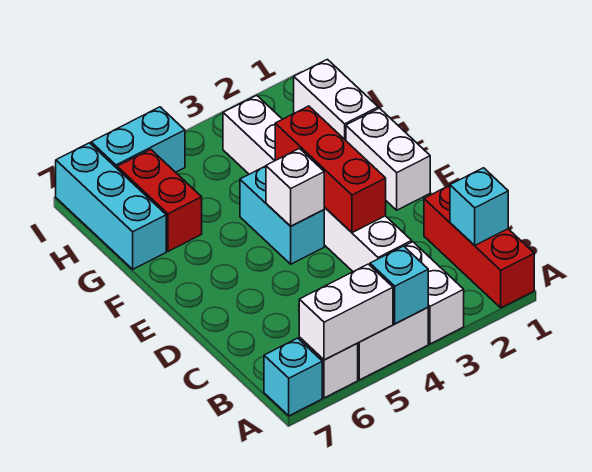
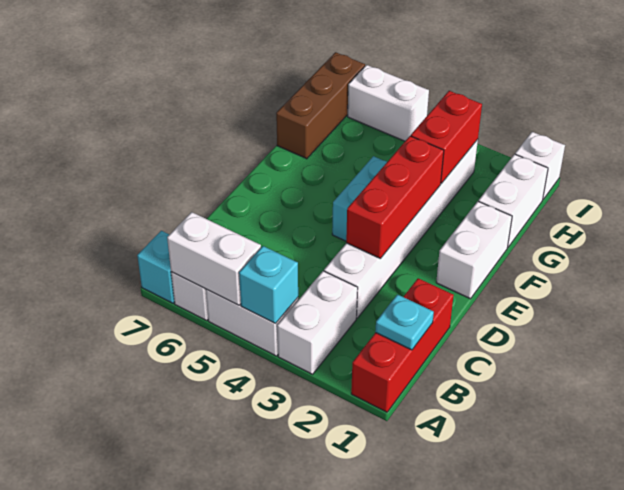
cyan brick B1 level 2 -> cyan plate B1 level 2
white brick E4 level 2 -> white brick I1 level 1
red brick G6:H6 level 1 -> red brick G3:H3 level 2
cyan brick G7:I7 level 1 -> brown brick G7:I7 level 1
cyan brick I5:I6 level 1 -> white brick I5:I6 level 1

